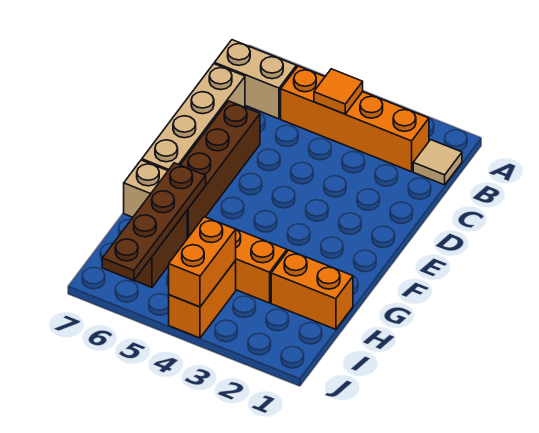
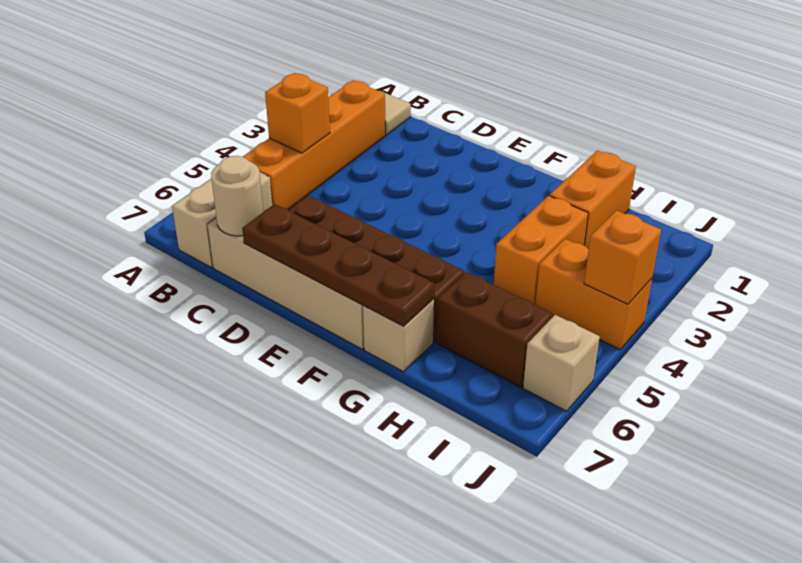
orange tile B4 level 2 -> orange brick B4 level 2
none -> tan round brick C7 level 2
brown plate G6:J6 level 2 -> brown plate D7:G7 level 2
orange brick I4:J4 level 2 -> orange brick J4 level 2
none -> tan brick J6 level 1

